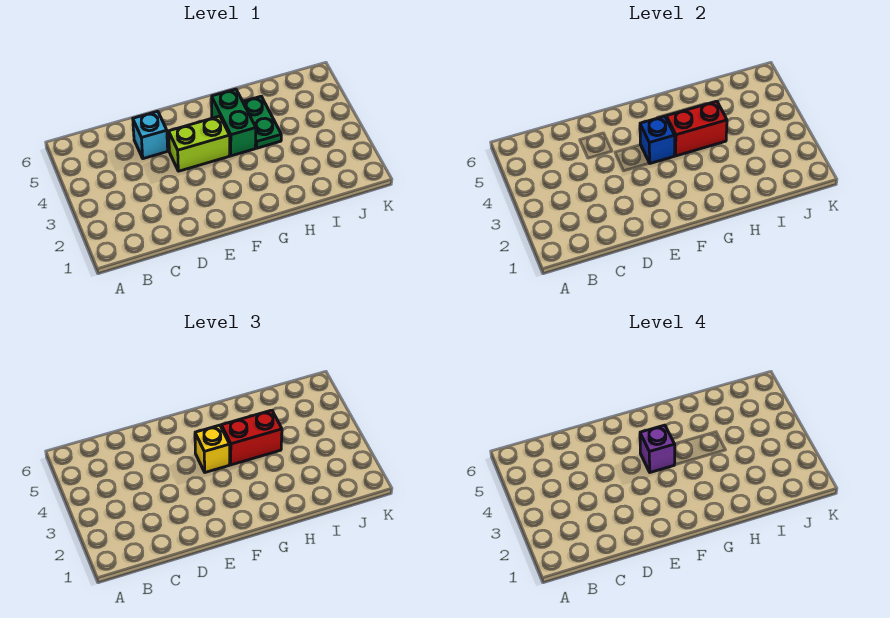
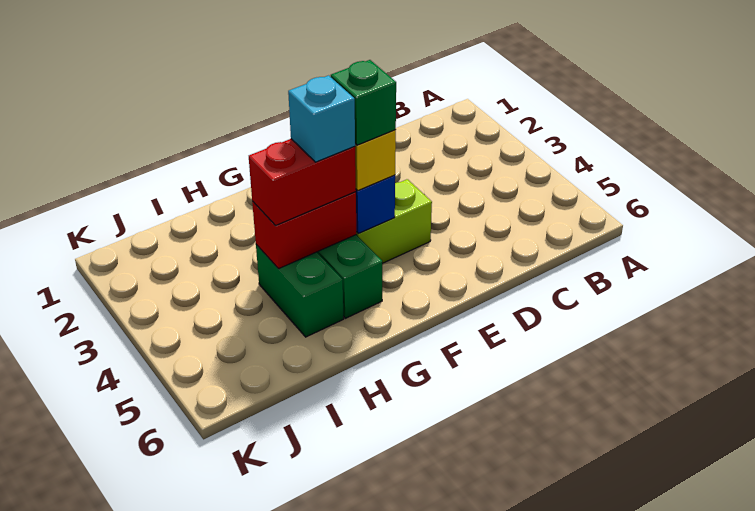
cyan brick D5 level 1 -> cyan brick G4 level 4
purple brick F4 level 4 -> green brick F4 level 4
green plate H4:H5 level 1 -> green brick H4:H5 level 1

